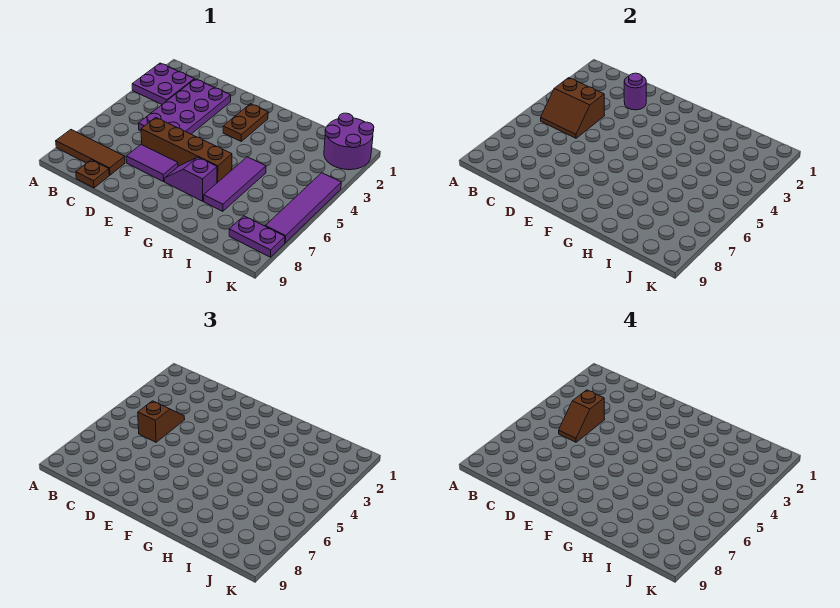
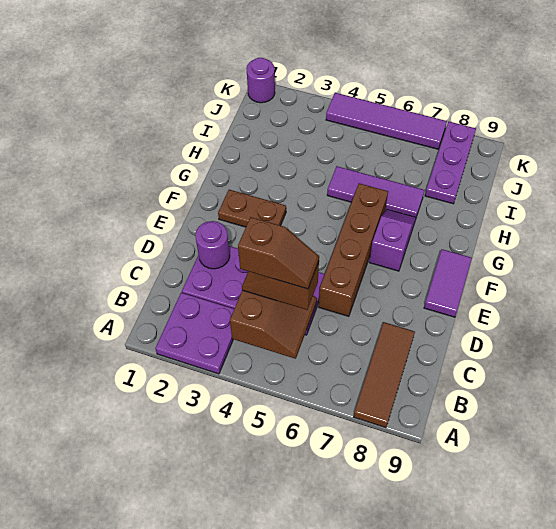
brown plate C9 level 1 -> none
purple tile D7:E7 level 1 -> purple tile E9:F9 level 1
purple slope F7:G7 level 1 top G -> purple slope F7:G7 level 1 top F
purple round brick J1:K2 level 1 -> purple round brick K1 level 1
purple plate J8:K8 level 1 -> purple plate I8:K8 level 1

